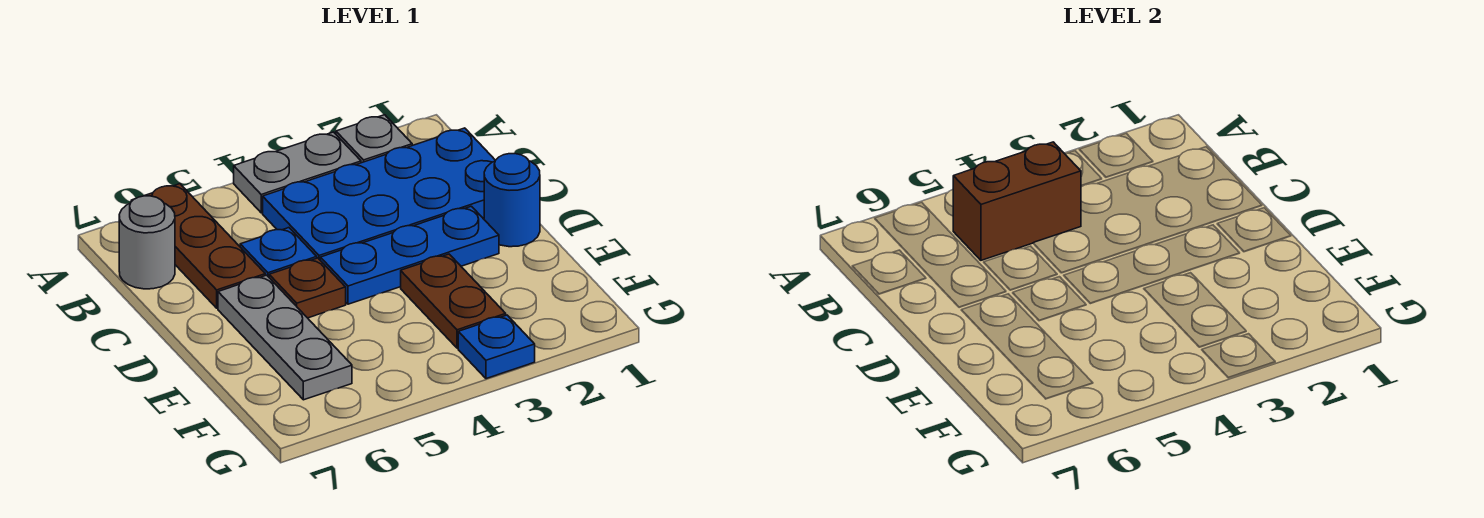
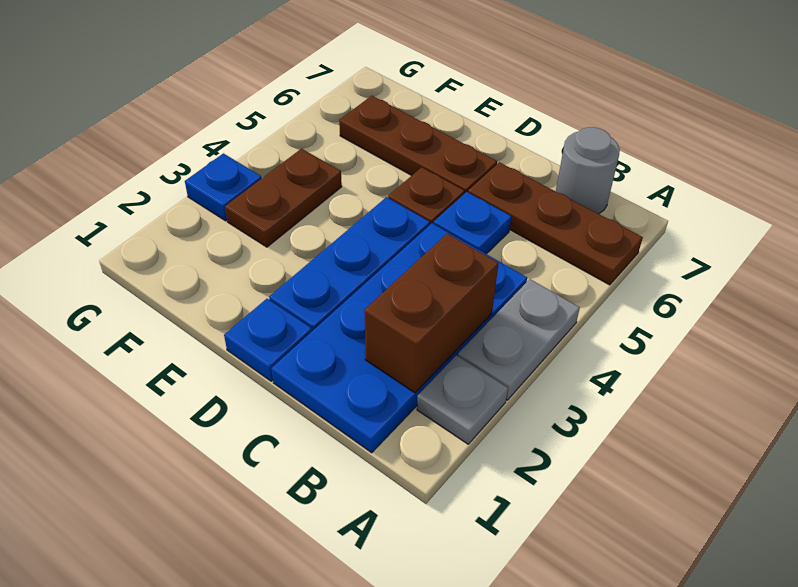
brown brick B4:B5 level 2 -> brown brick B2:B3 level 2
blue round brick D1 level 1 -> blue plate D1 level 1
grey plate D6:F6 level 1 -> brown plate D6:F6 level 1
brown plate E3:F3 level 1 -> brown plate F3:F4 level 1

